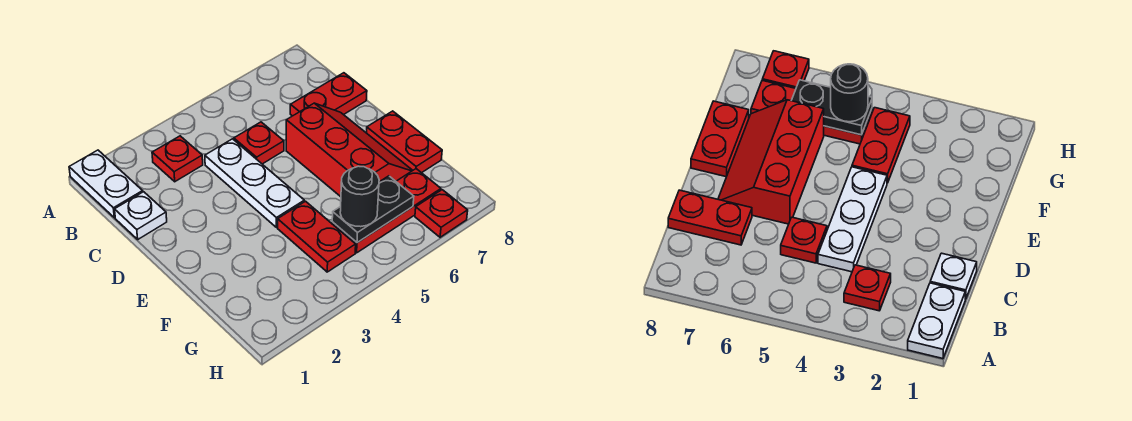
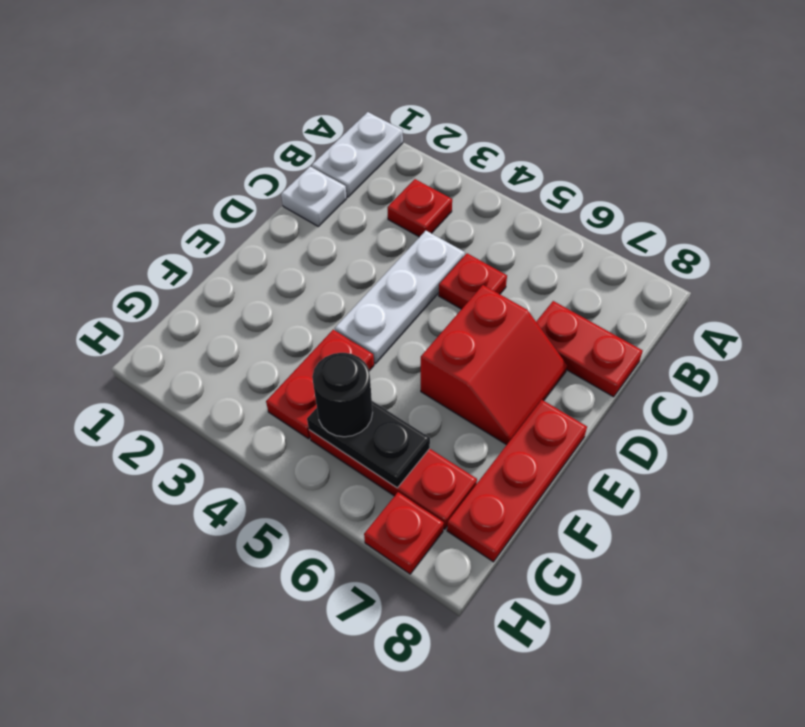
red slope D6:F7 level 1 top 6 -> red slope D6:E7 level 1 top 6
red plate E8:F8 level 1 -> red plate E8:G8 level 1

